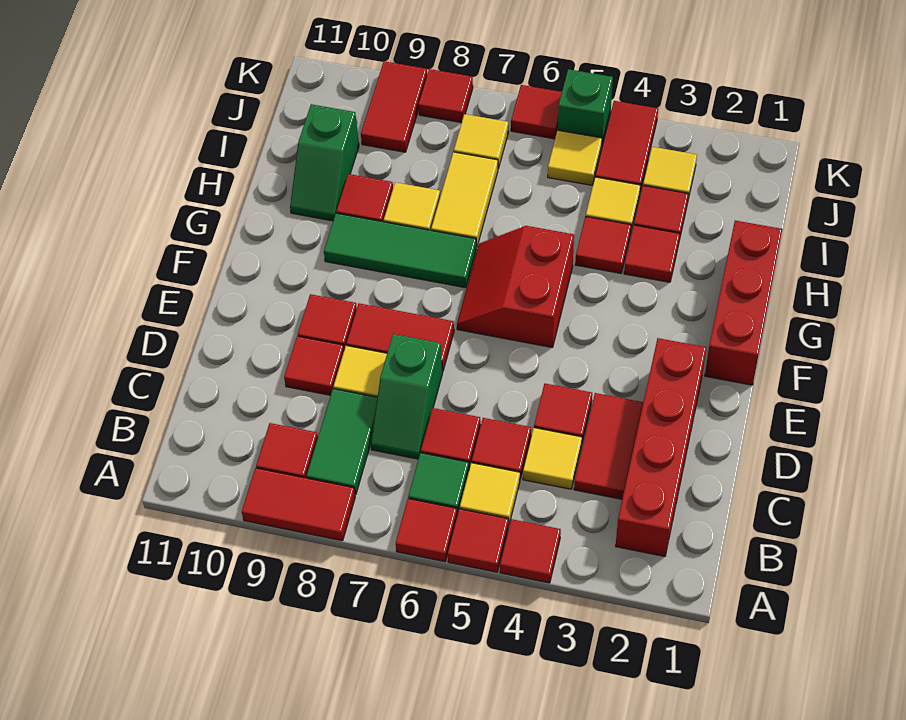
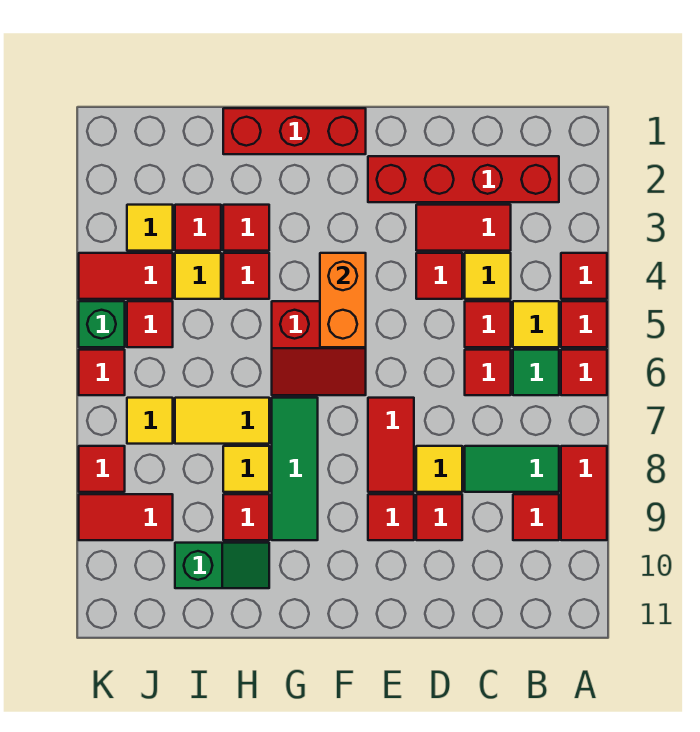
green slope C7:D7 level 1 top D -> none
none -> orange brick F4:F5 level 2
yellow tile J5 level 1 -> red tile J5 level 1

